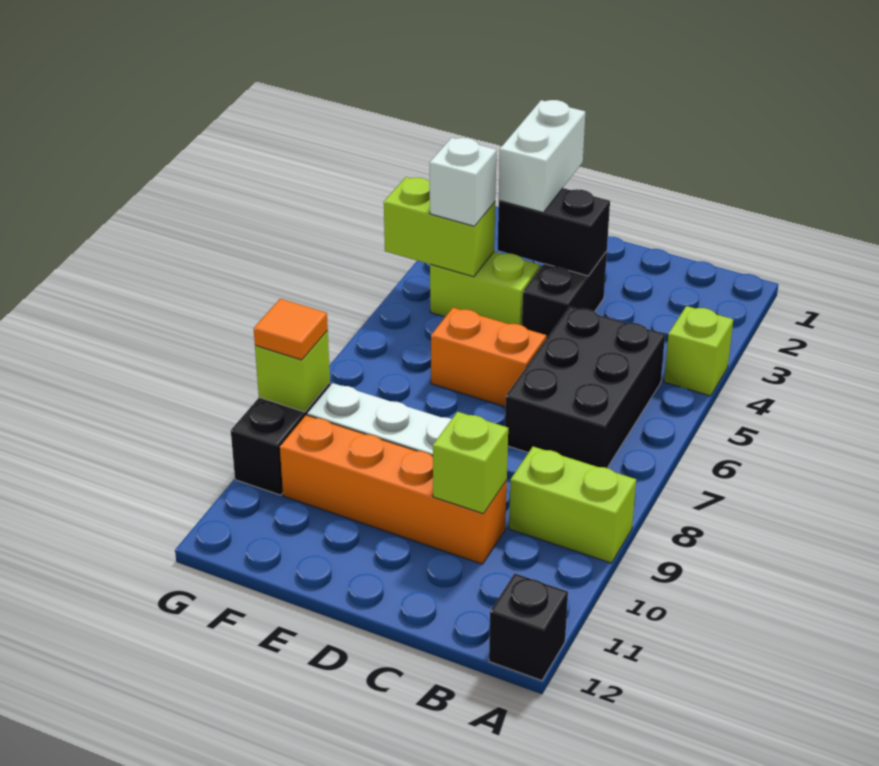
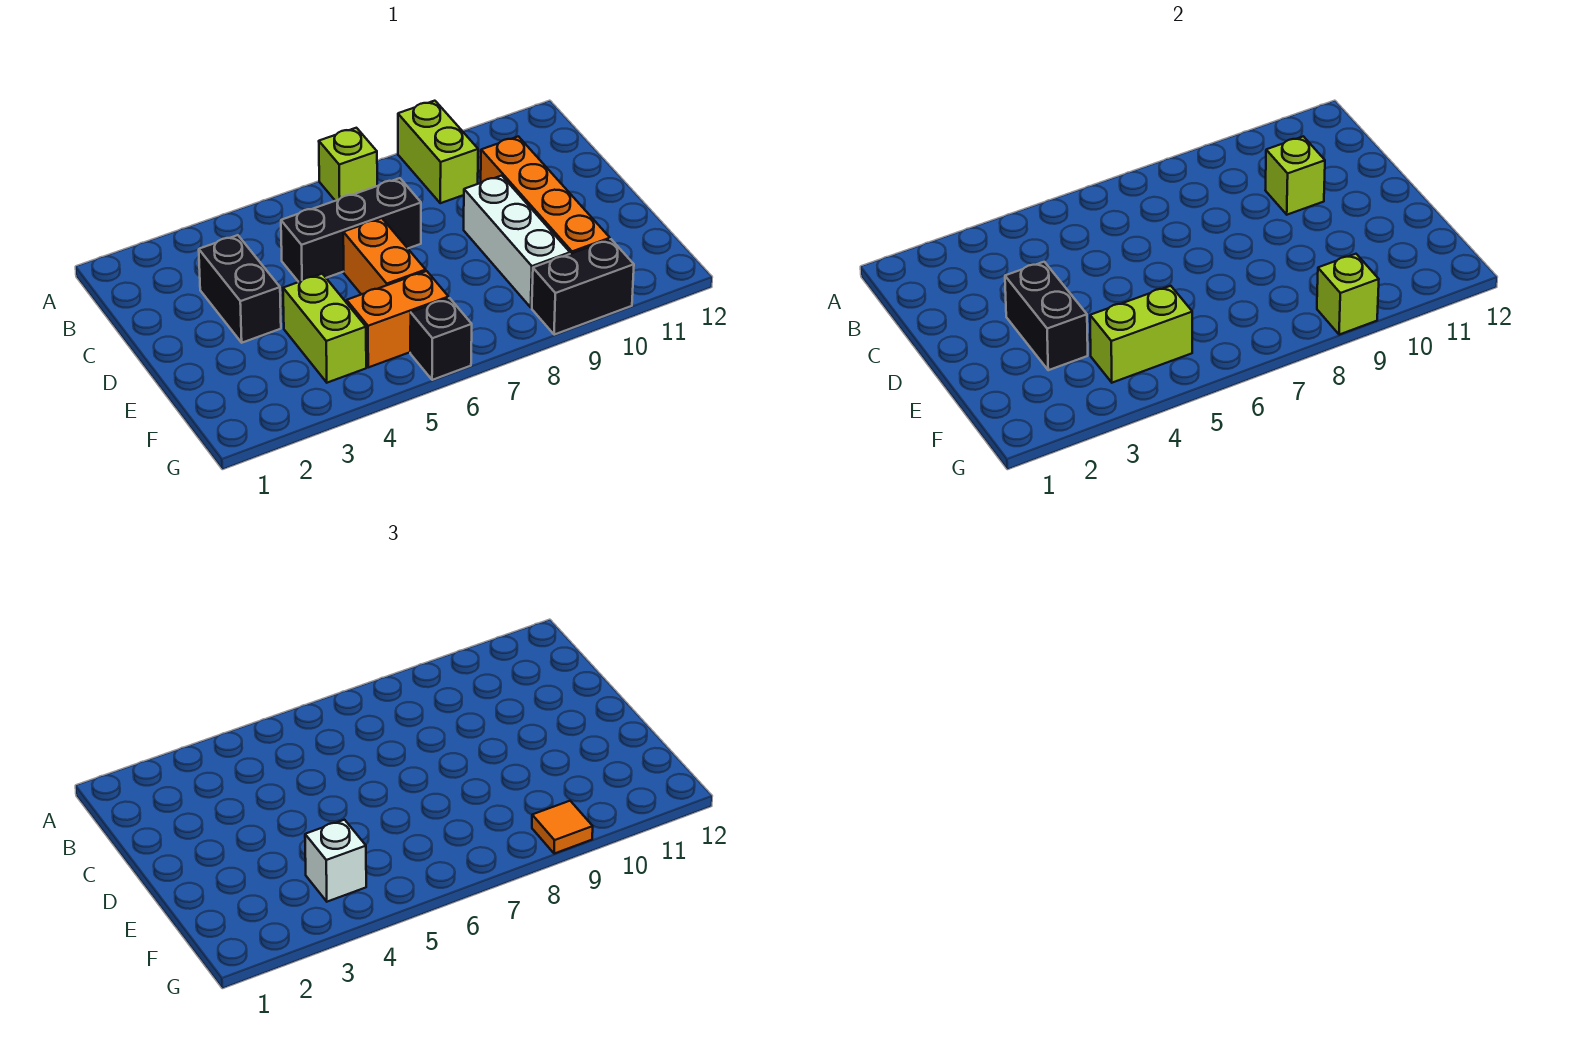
lime brick A4 level 1 -> lime brick A7 level 1
black brick A12 level 1 -> black brick G6 level 1
black brick B5:C7 level 1 -> black brick C5:C7 level 1
black brick D3:D4 level 1 -> black brick C3:D3 level 1
white brick E2:E3 level 3 -> none
lime brick F4:G4 level 2 -> lime brick F4:F5 level 2
none -> orange brick F5:F6 level 1

